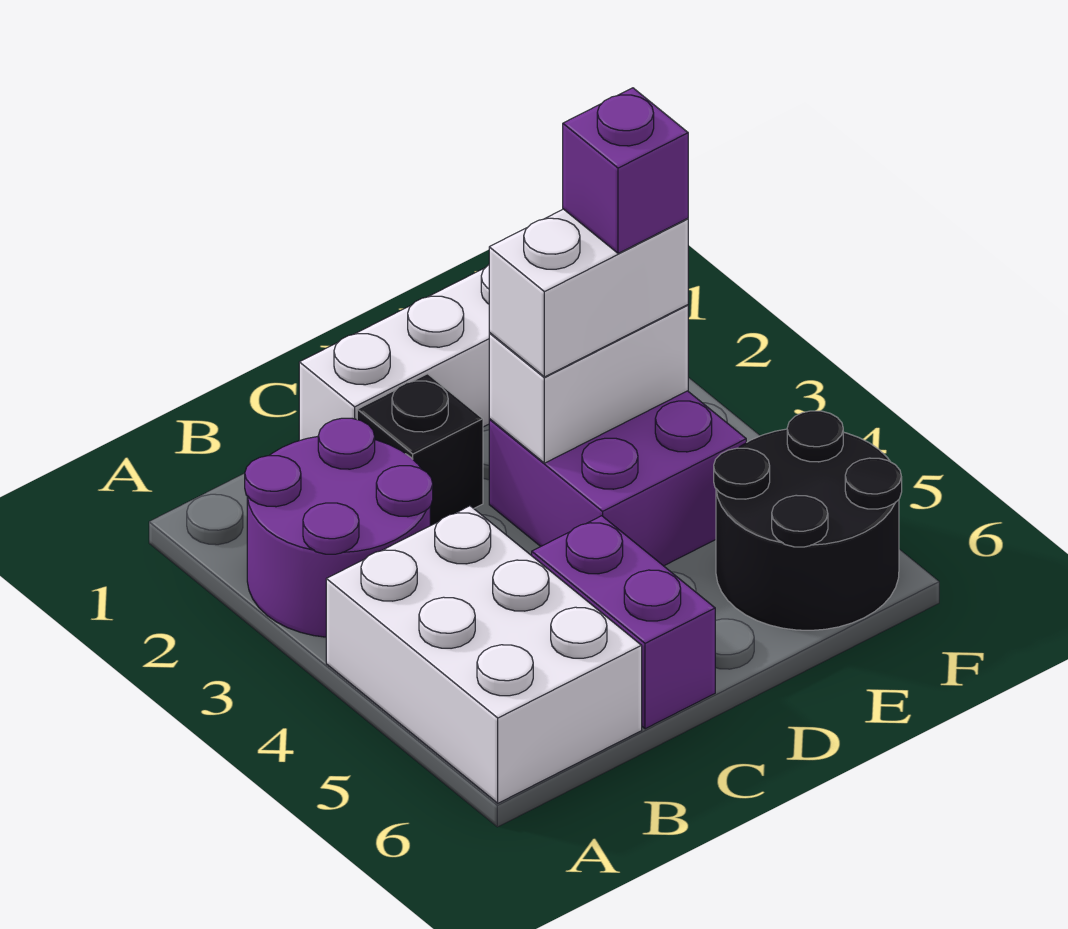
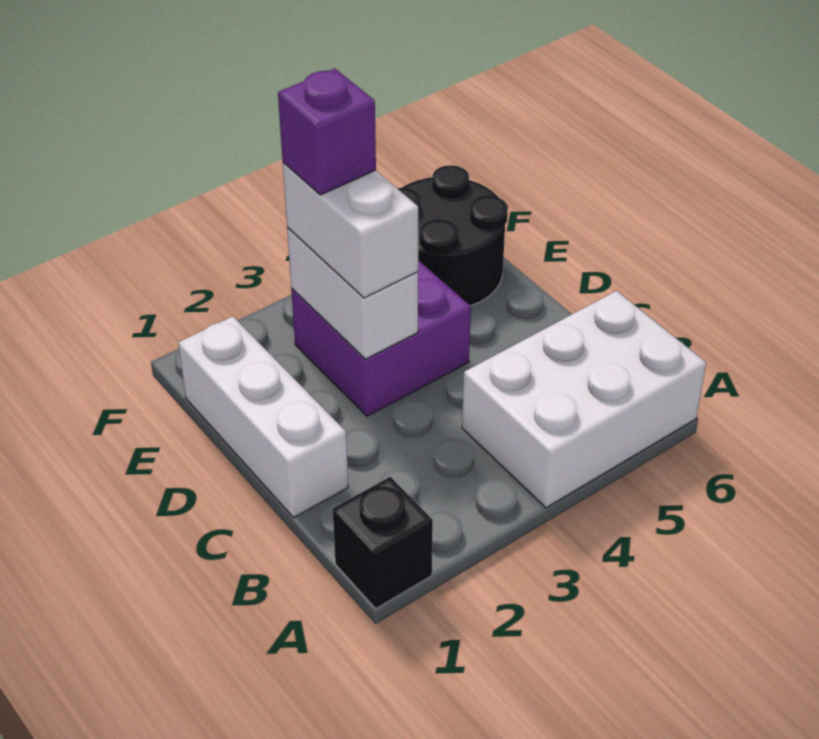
purple round brick A2:B3 level 1 -> none
black brick C2 level 1 -> black brick A1 level 1
purple brick C5:C6 level 1 -> none

